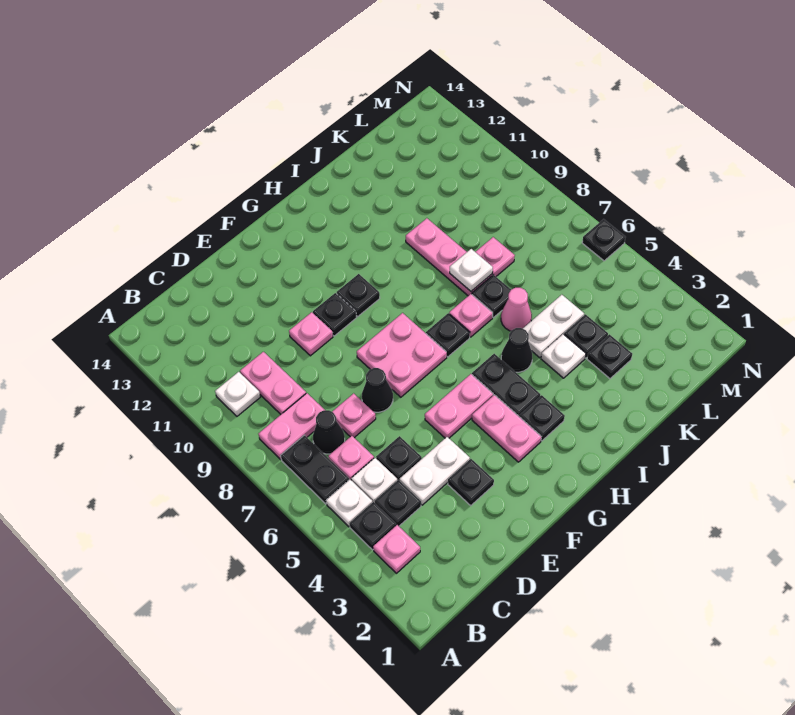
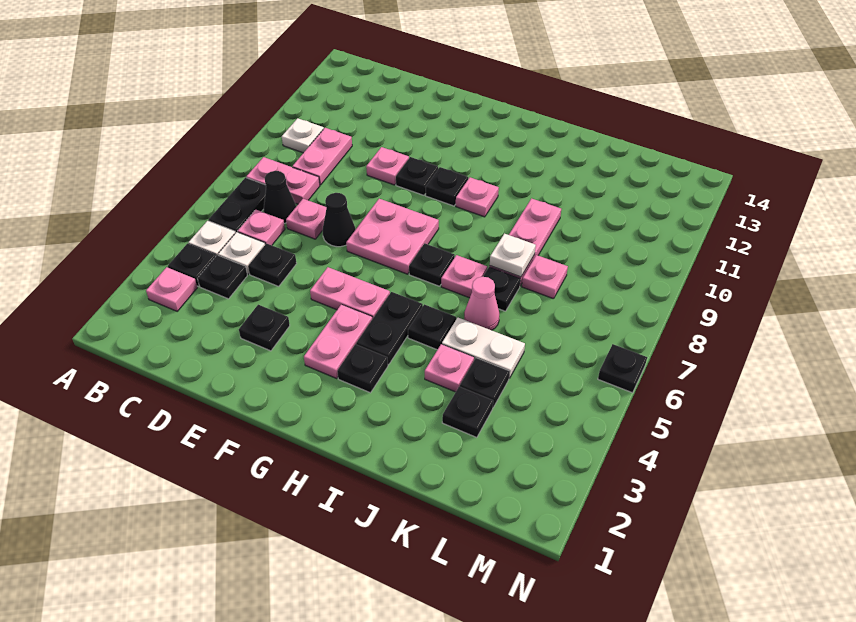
white plate D4:E4 level 1 -> none
none -> pink plate H10 level 1
black cone I5 level 1 -> black plate I5 level 1
white plate J4 level 1 -> pink plate J4 level 1

